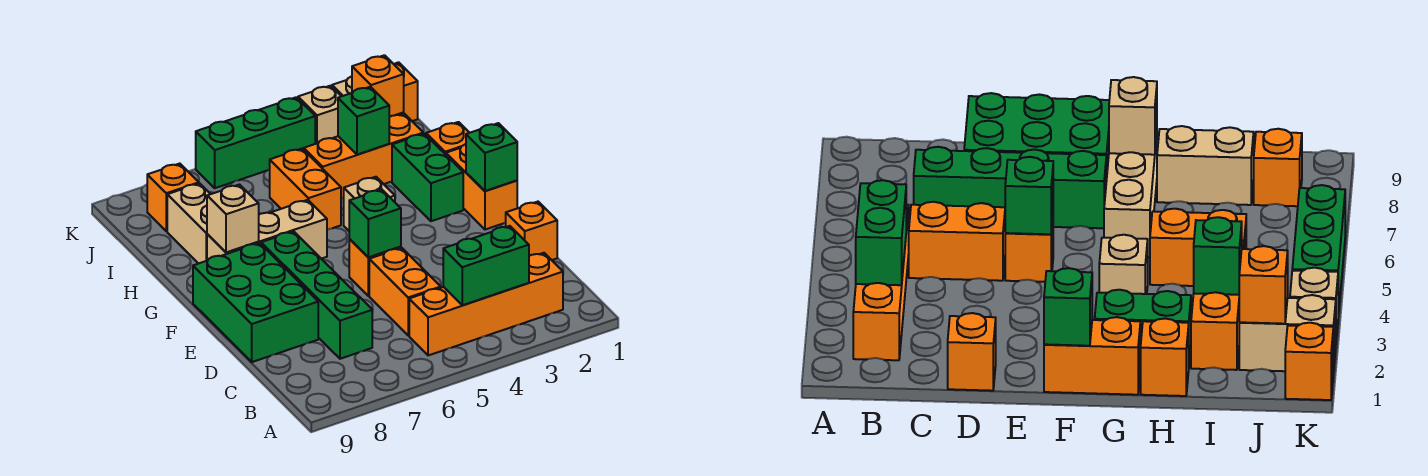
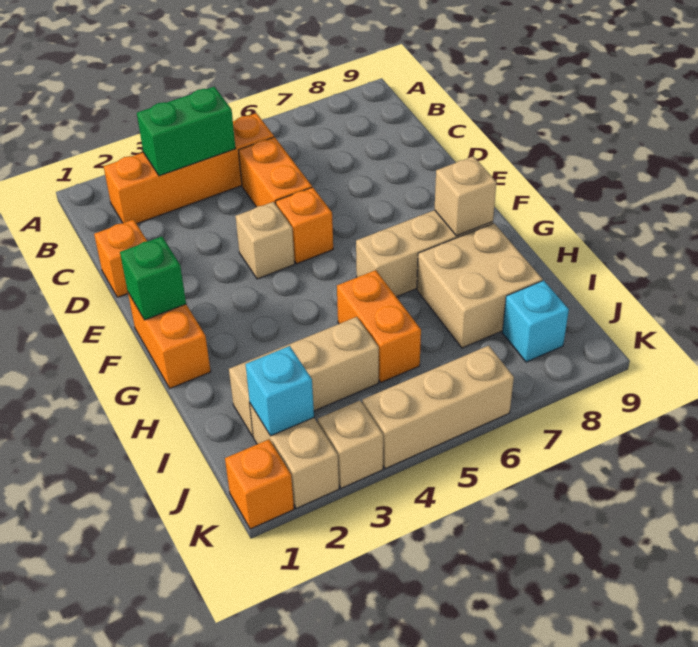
green brick C7:F7 level 1 -> none
green brick D8:F9 level 1 -> none
green brick E5 level 2 -> none
green brick G2:H2 level 1 -> none
tan brick G4 level 1 -> tan brick E4 level 1
orange brick H1 level 1 -> none
tan brick H8:I8 level 1 -> tan brick H7:I8 level 1
orange brick I2:I4 level 1 -> tan brick I2:I4 level 1
green brick I3 level 2 -> none
orange brick J2 level 2 -> cyan brick J2 level 2
orange brick J8 level 1 -> cyan brick J8 level 1
green brick K4:K6 level 1 -> tan brick K4:K6 level 1

